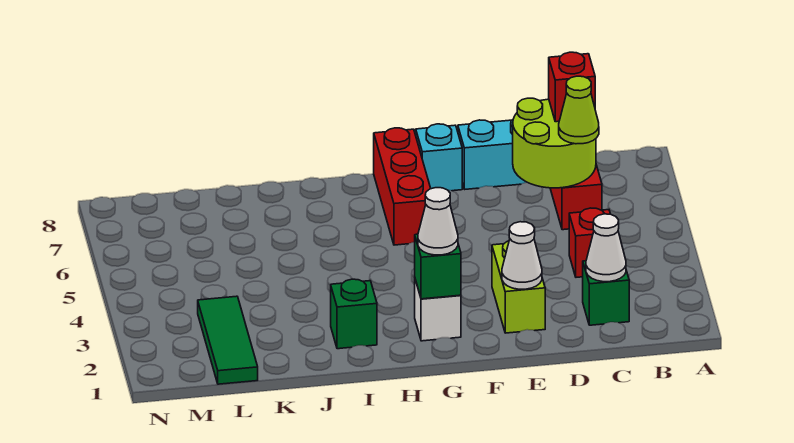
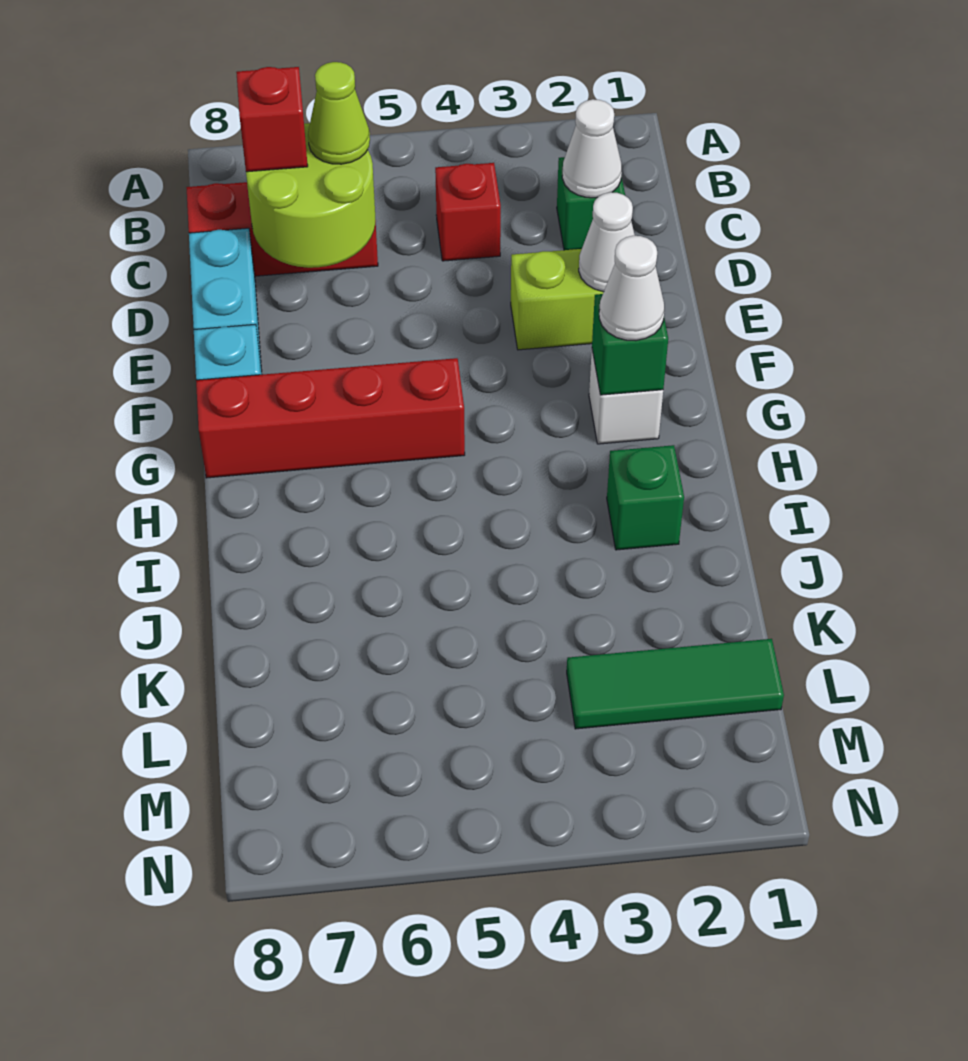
red brick G6:G8 level 1 -> red brick G5:G8 level 1

